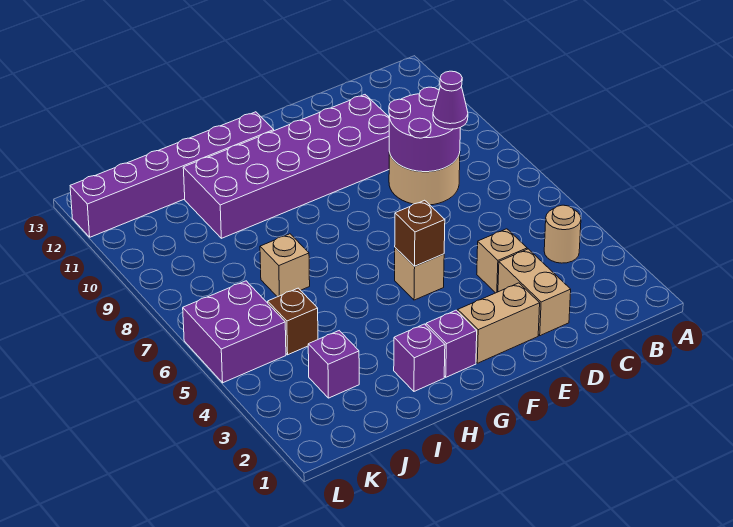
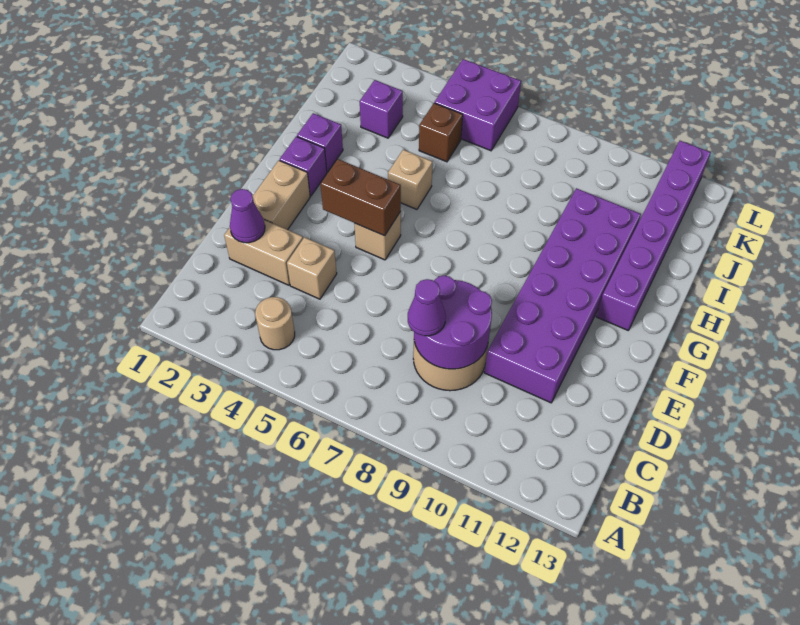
none -> purple cone D2 level 2
brown brick F5 level 2 -> brown brick F4:F5 level 2
tan brick I7 level 1 -> tan brick H5 level 1

